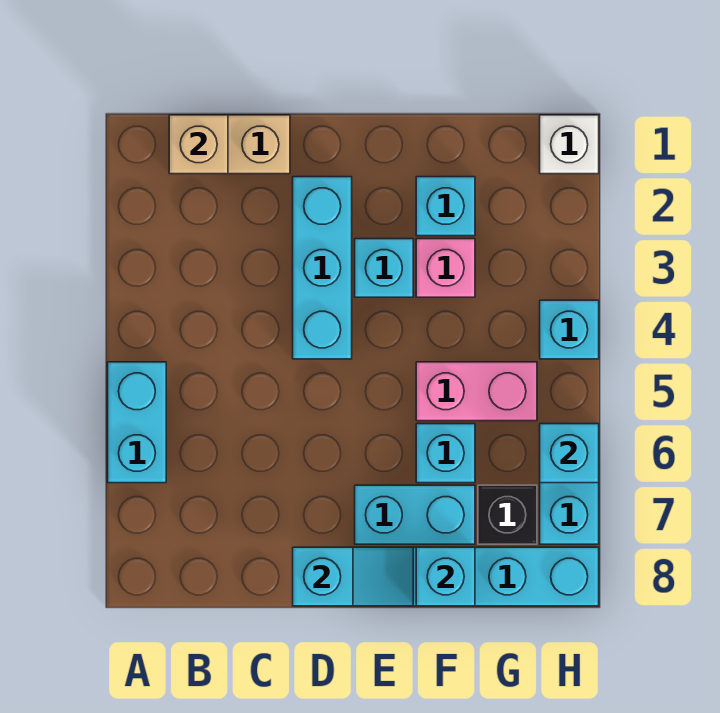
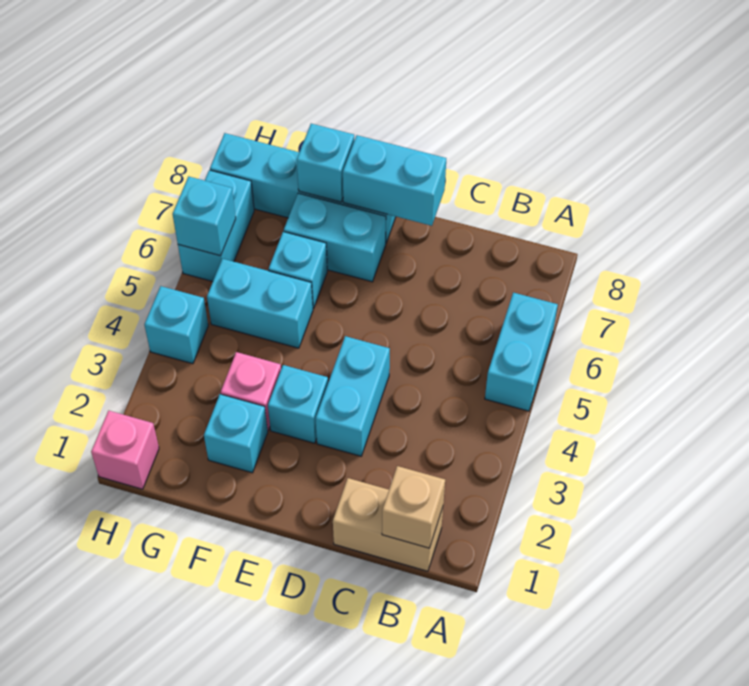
cyan brick D2:D4 level 1 -> cyan brick D3:D4 level 1
cyan slope D8:E8 level 2 top D -> cyan brick D8:E8 level 2
pink brick F5:G5 level 1 -> cyan brick F5:G5 level 1
black brick G7 level 1 -> none
white brick H1 level 1 -> pink brick H1 level 1

